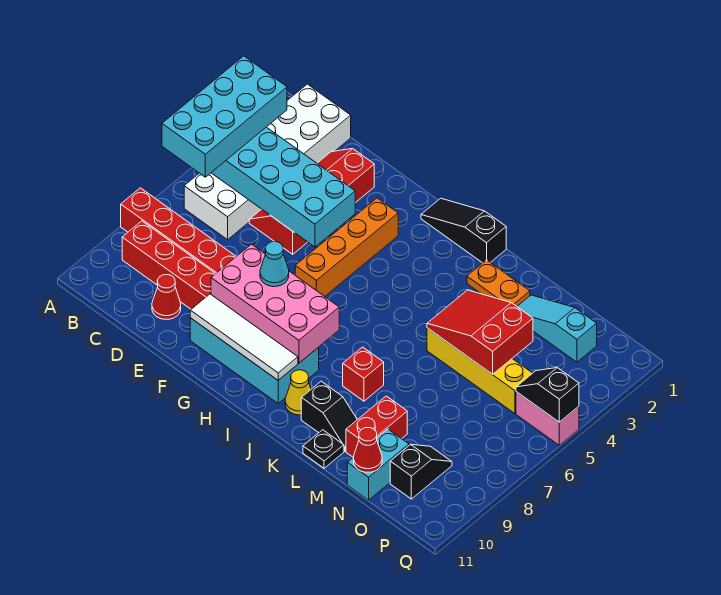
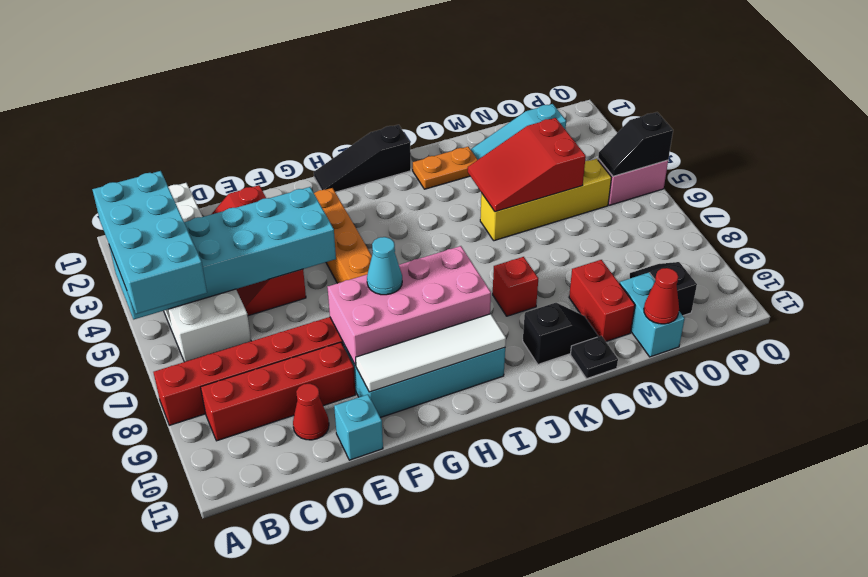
none -> cyan brick E11 level 1
yellow cone J10 level 1 -> none

